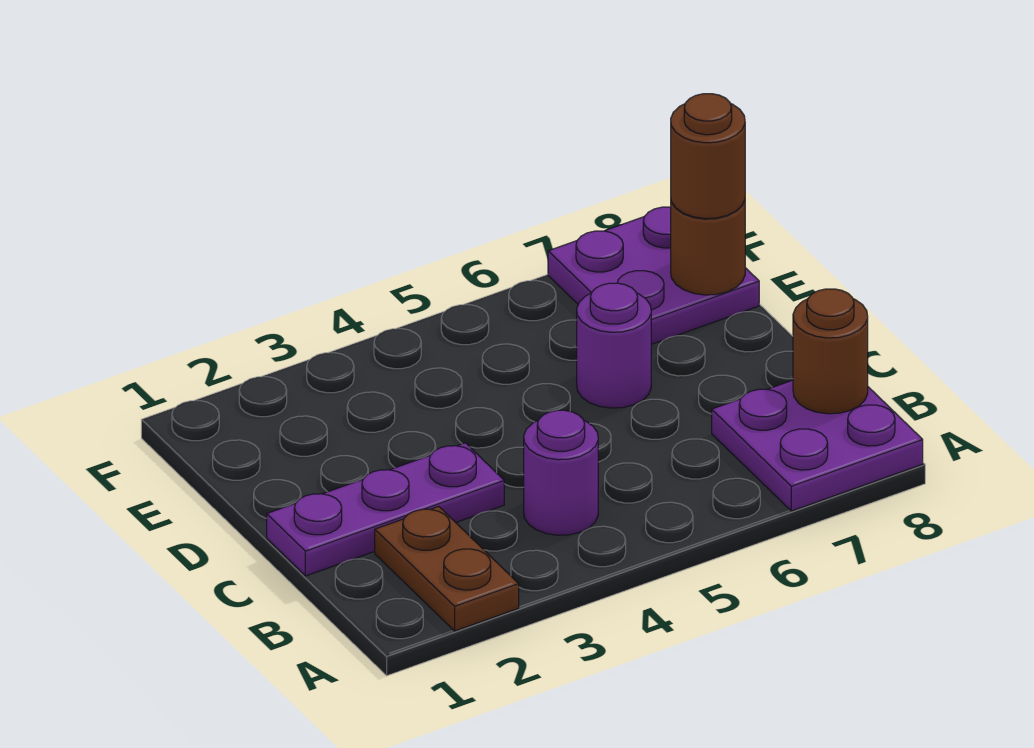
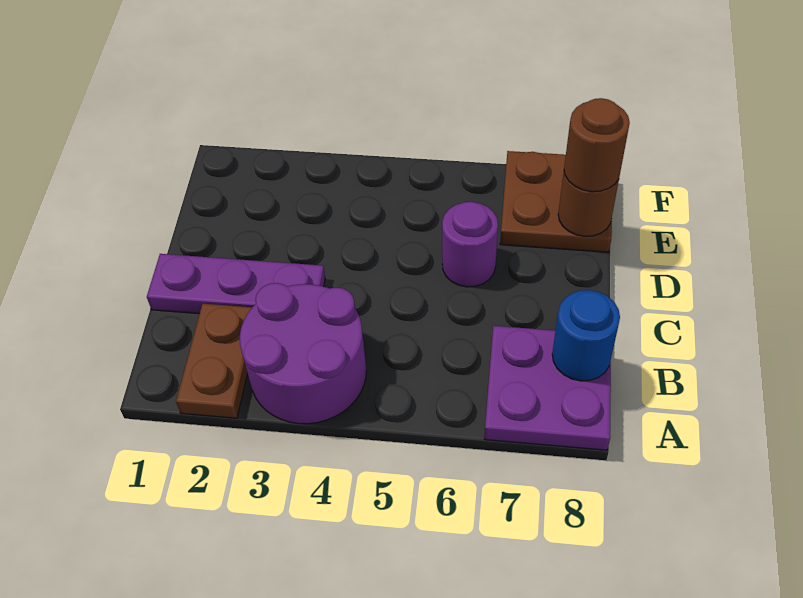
purple round brick B4 level 1 -> purple round brick A3:B4 level 1
brown round brick B8 level 2 -> blue round brick B8 level 2
purple plate E7:F8 level 1 -> brown plate E7:F8 level 1

